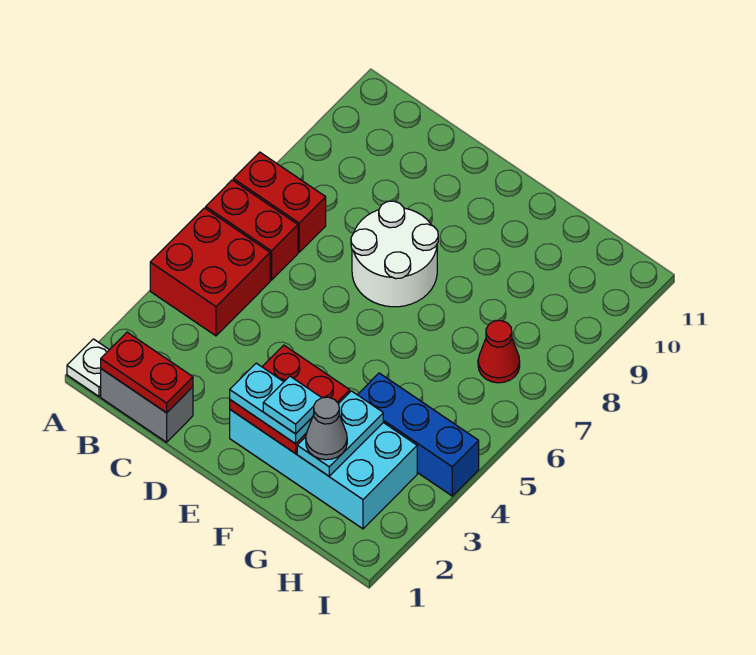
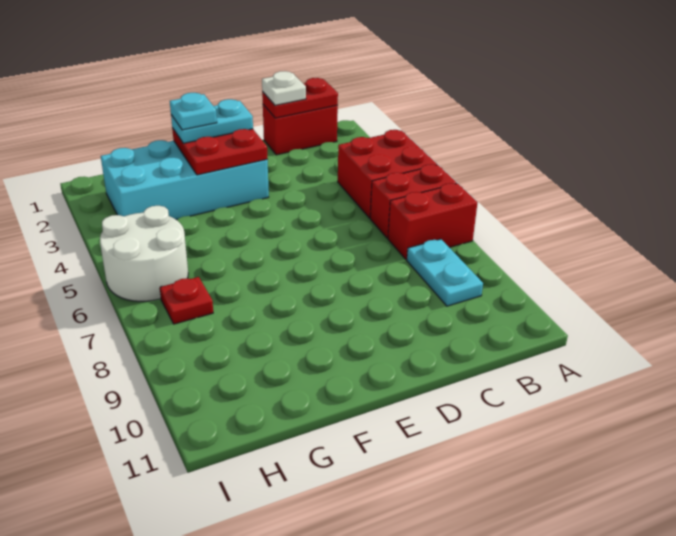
white plate A1 level 1 -> white plate C1 level 3
grey brick B1:C1 level 1 -> red brick B1:C1 level 1
white round brick D7:E8 level 1 -> white round brick H5:I6 level 1
cyan plate G2:G3 level 2 -> cyan plate B8:B9 level 1
grey cone G2 level 3 -> none
blue brick G4:I4 level 1 -> none
red cone H7 level 1 -> red plate H7 level 1

